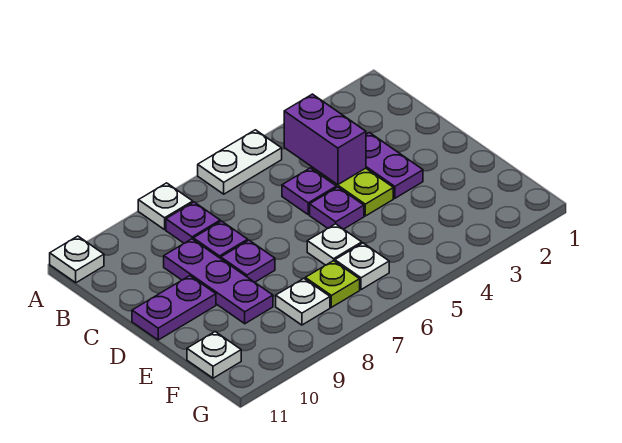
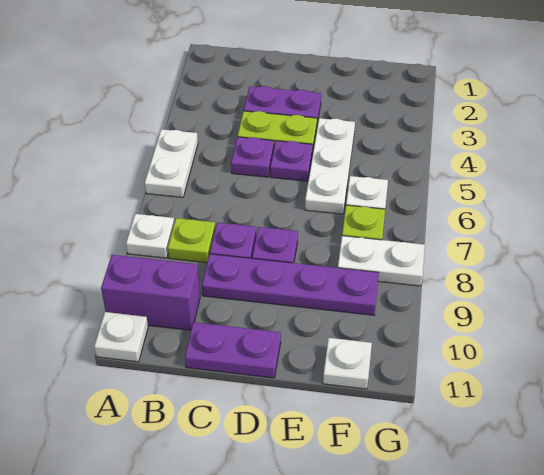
purple brick B4:C4 level 2 -> purple brick A10:B10 level 1
purple plate B8 level 1 -> lime plate B8 level 1
purple plate C9:E9 level 1 -> purple plate C9:F9 level 1
purple plate D10:D11 level 1 -> purple plate C11:D11 level 1
white plate E6 level 1 -> white plate E4:E6 level 1
white plate F8 level 1 -> white plate F8:G8 level 1

